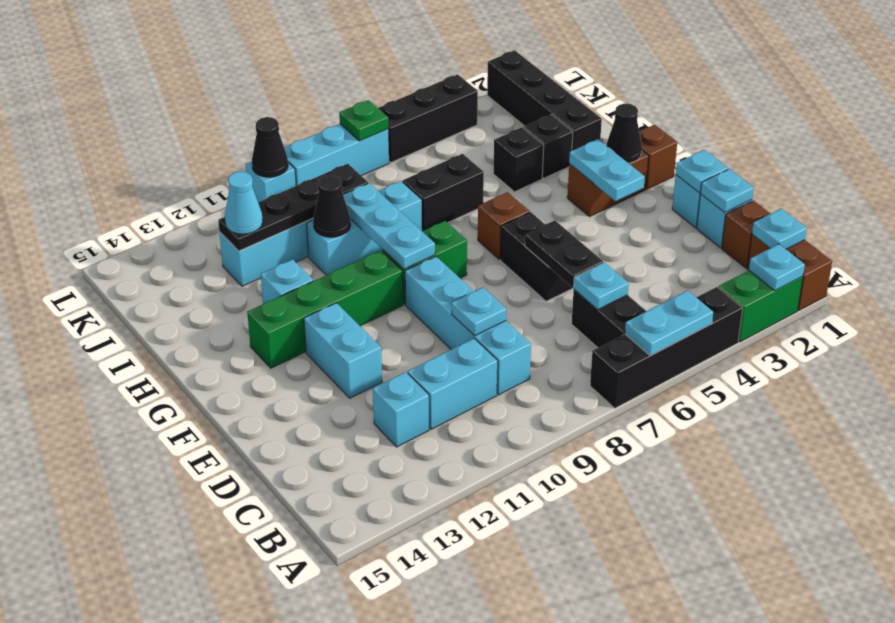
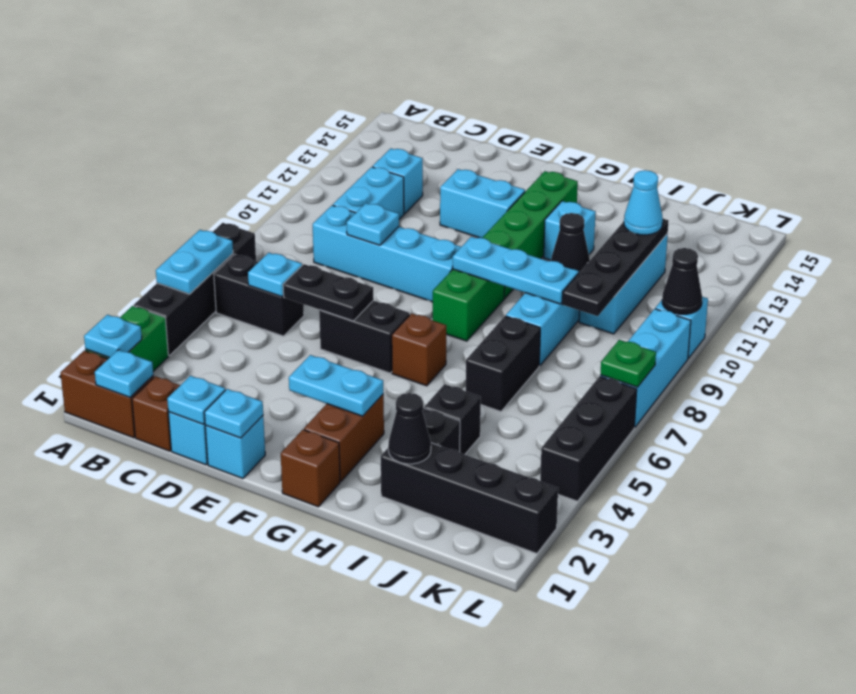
black cone G2 level 2 -> black cone I2 level 2

